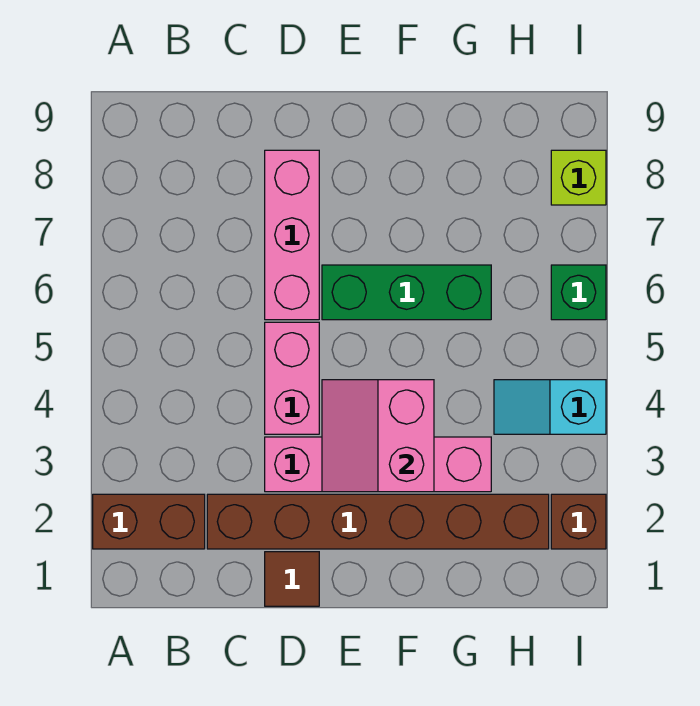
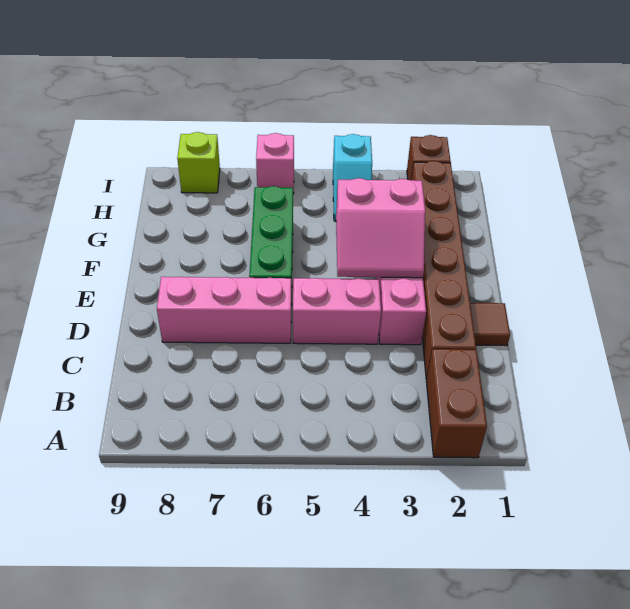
green brick I6 level 1 -> pink brick I6 level 1

